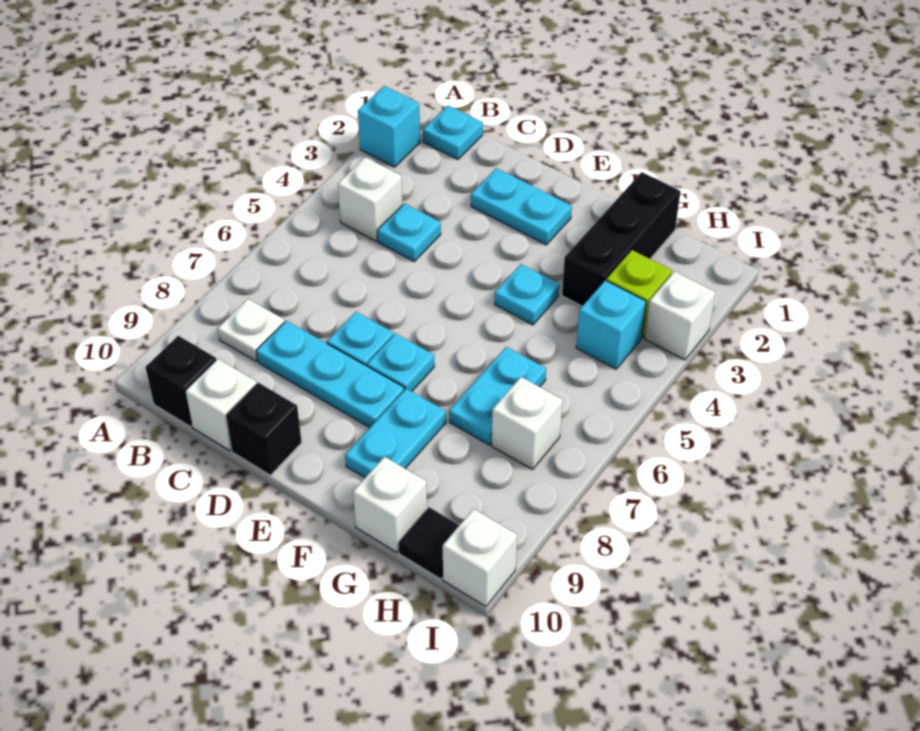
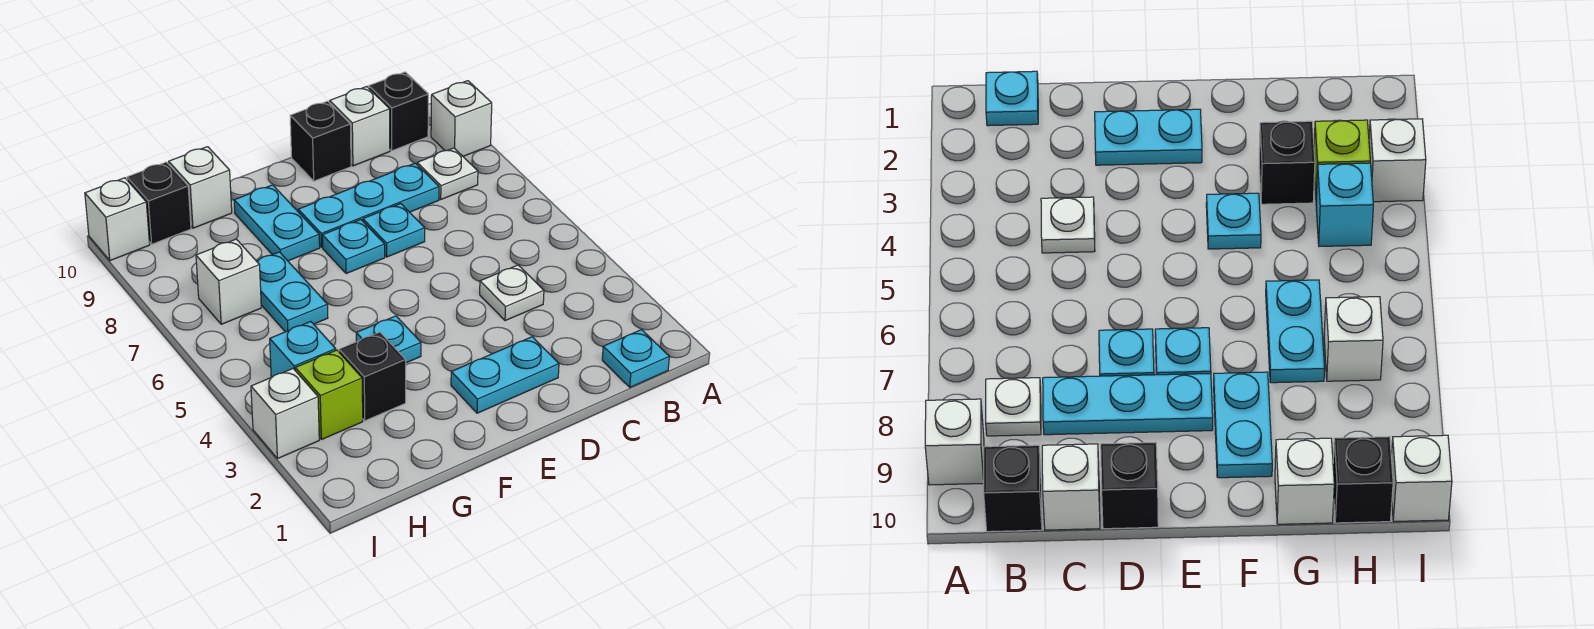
cyan brick A2 level 1 -> none
white brick B4 level 1 -> white brick A9 level 1
cyan plate C4 level 1 -> white plate C4 level 1
black brick G1:G3 level 1 -> black brick G3 level 1
black tile H10 level 1 -> black brick H10 level 1

